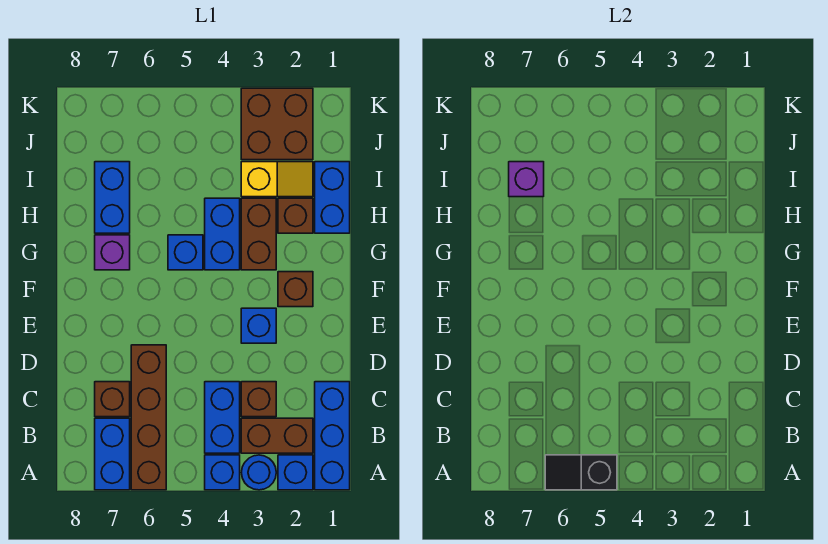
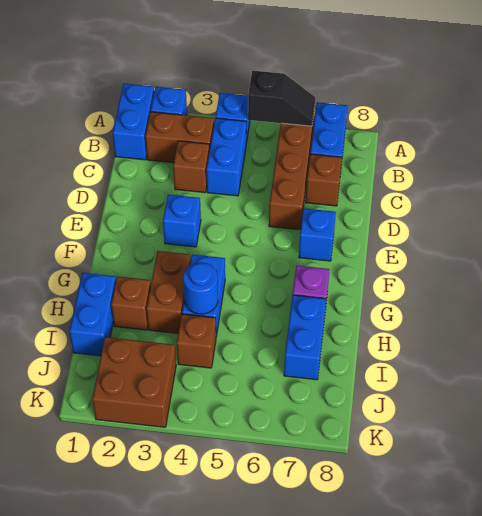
blue brick A1:C1 level 1 -> blue brick A1:B1 level 1
blue round brick A3 level 1 -> blue round brick H4 level 2
brown brick F2 level 1 -> brown brick I4 level 1
blue brick G5 level 1 -> blue brick E7 level 1
yellow slope I2:I3 level 1 top 3 -> none
purple brick I7 level 2 -> none

